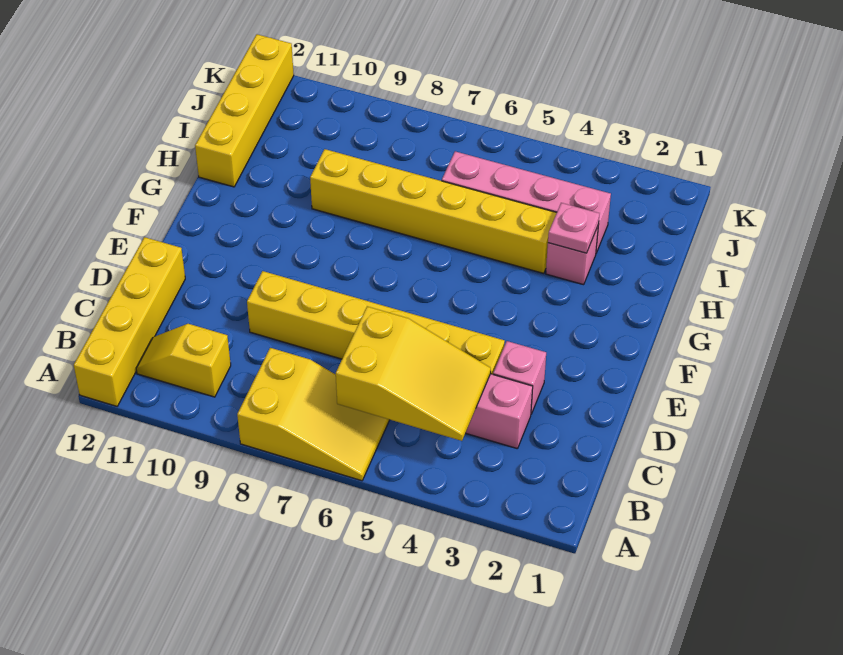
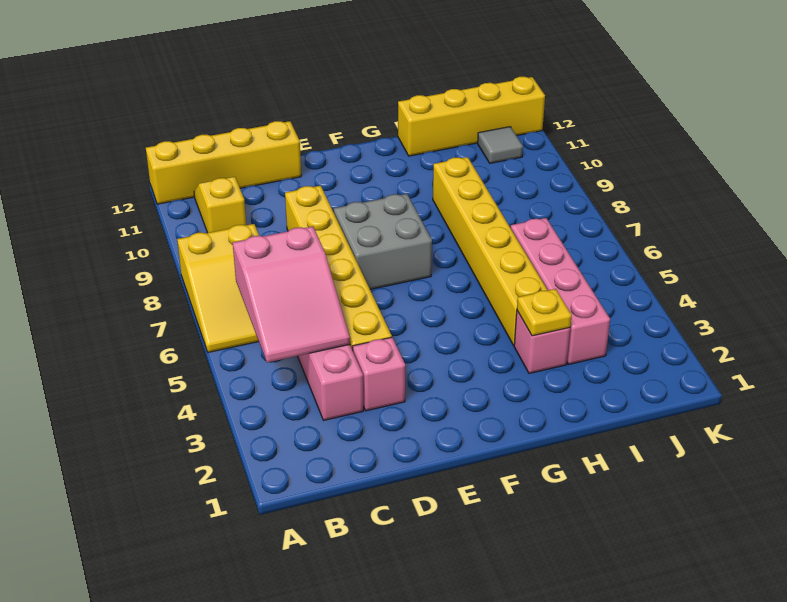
yellow slope B4:C6 level 2 top 6 -> pink slope B4:C6 level 2 top 6
none -> grey brick E7:F8 level 1
pink plate H3 level 2 -> yellow plate H3 level 2
none -> grey tile J11 level 1

